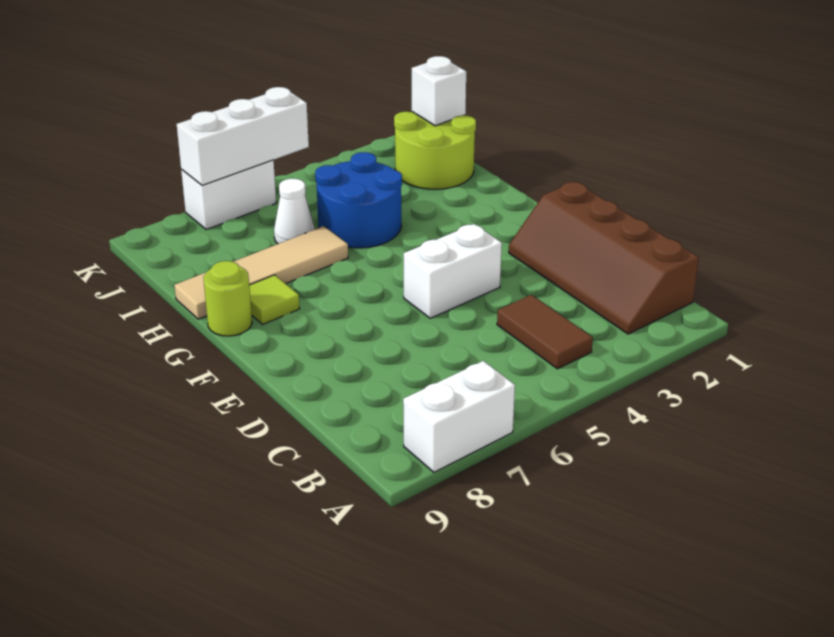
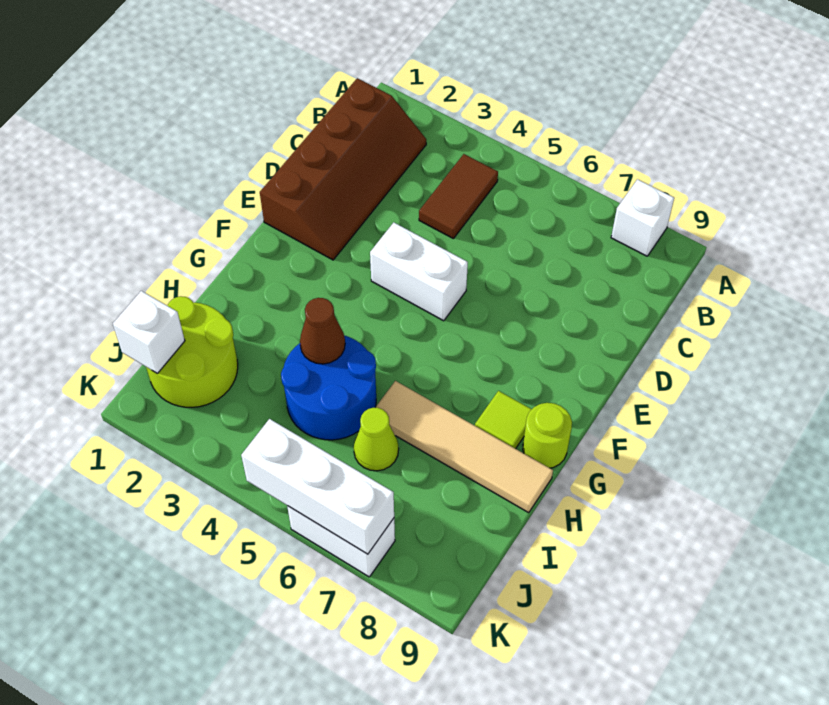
white brick A7:A8 level 1 -> white brick A8 level 1
none -> brown cone H4 level 2
white cone I6 level 1 -> lime cone I6 level 1

